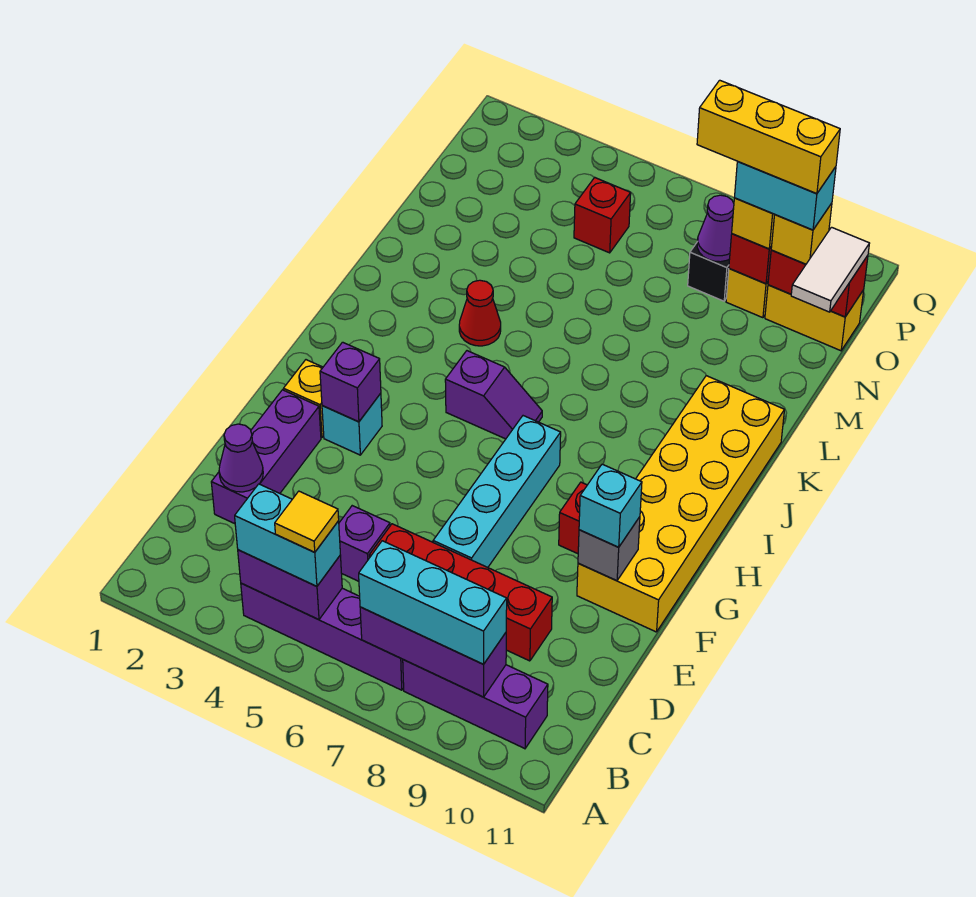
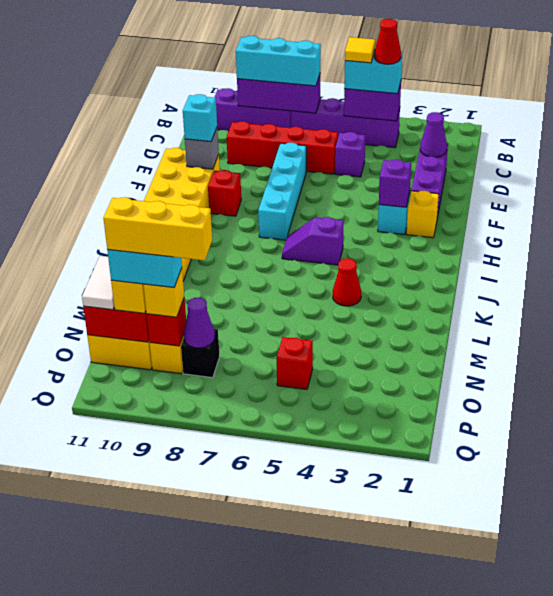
none -> red cone B4 level 4

